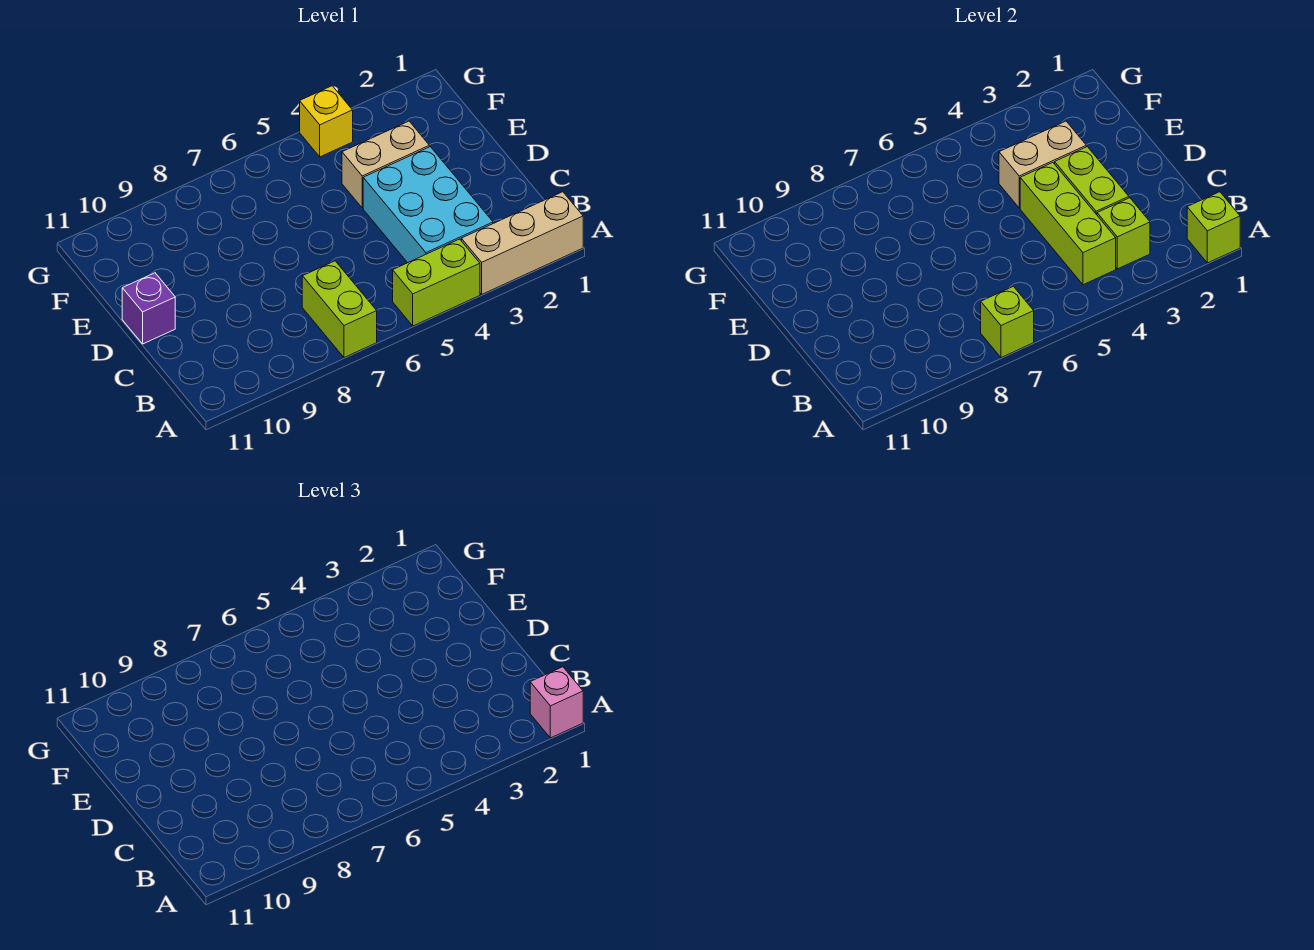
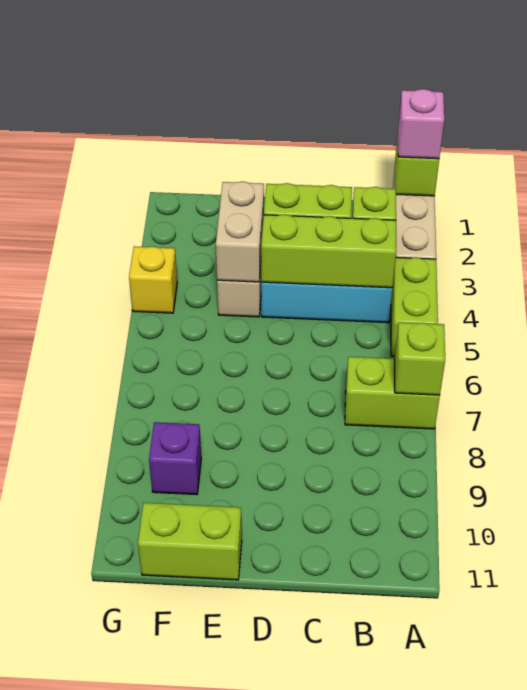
purple brick D11 level 1 -> purple brick F9 level 1
none -> lime brick E11:F11 level 1

